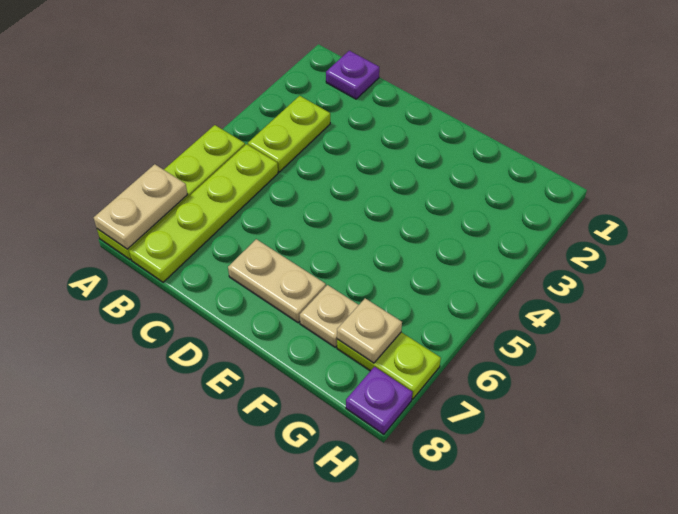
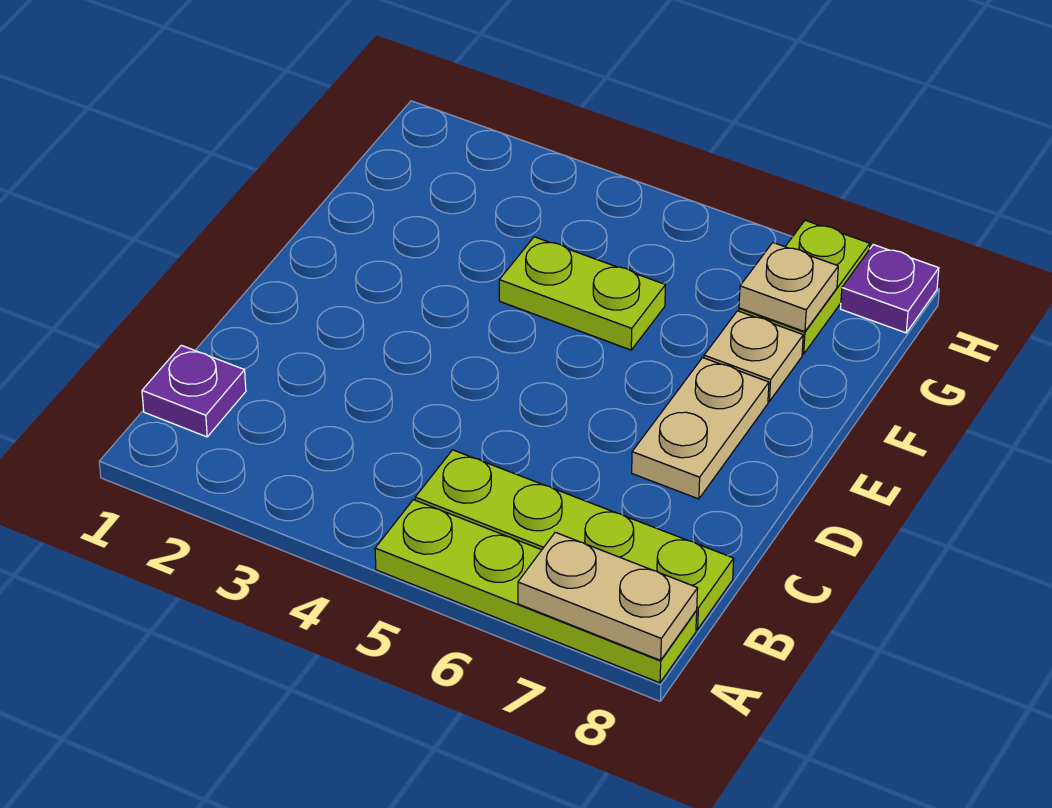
lime plate B3:B4 level 1 -> lime plate F4:F5 level 1

